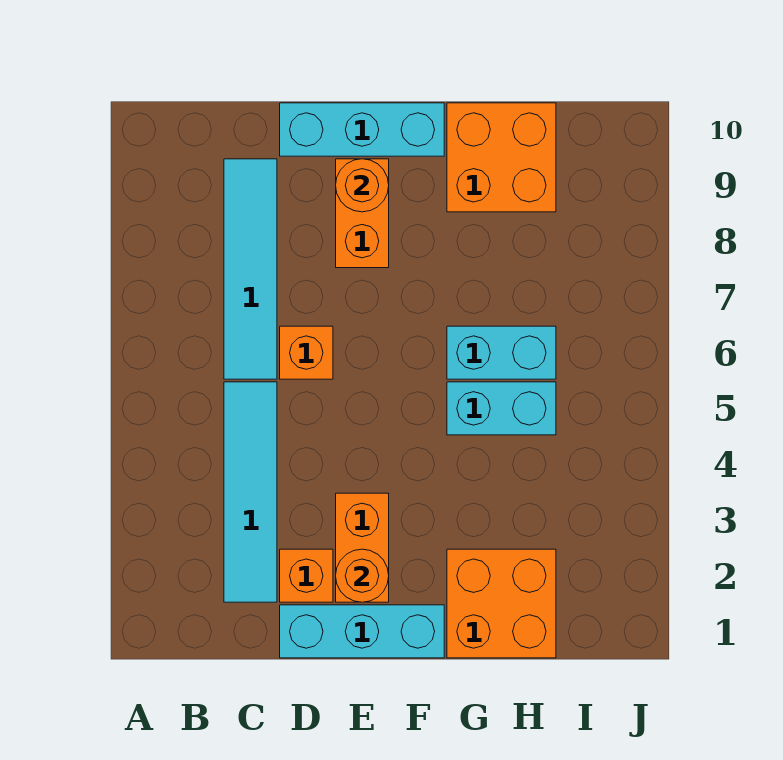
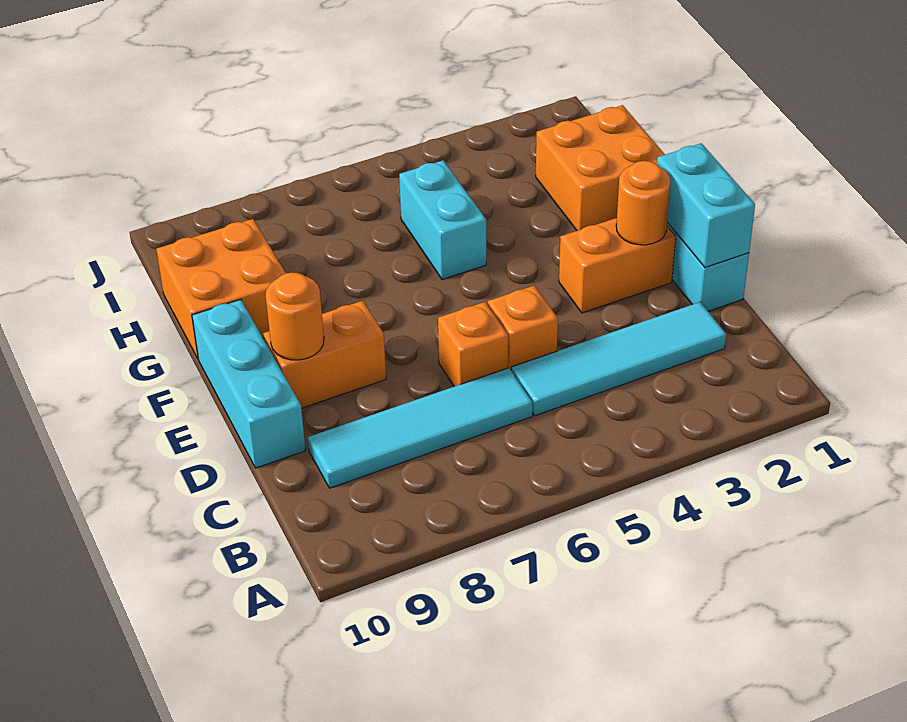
orange brick D2 level 1 -> orange brick D5 level 1
cyan brick G6:H6 level 1 -> cyan brick D1:E1 level 2

